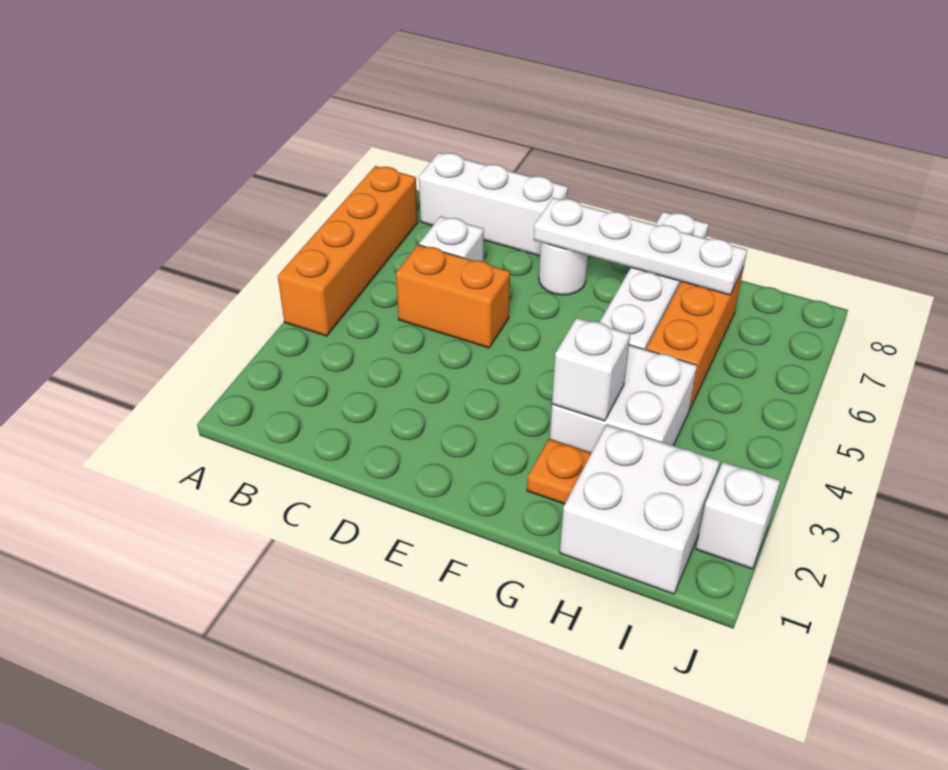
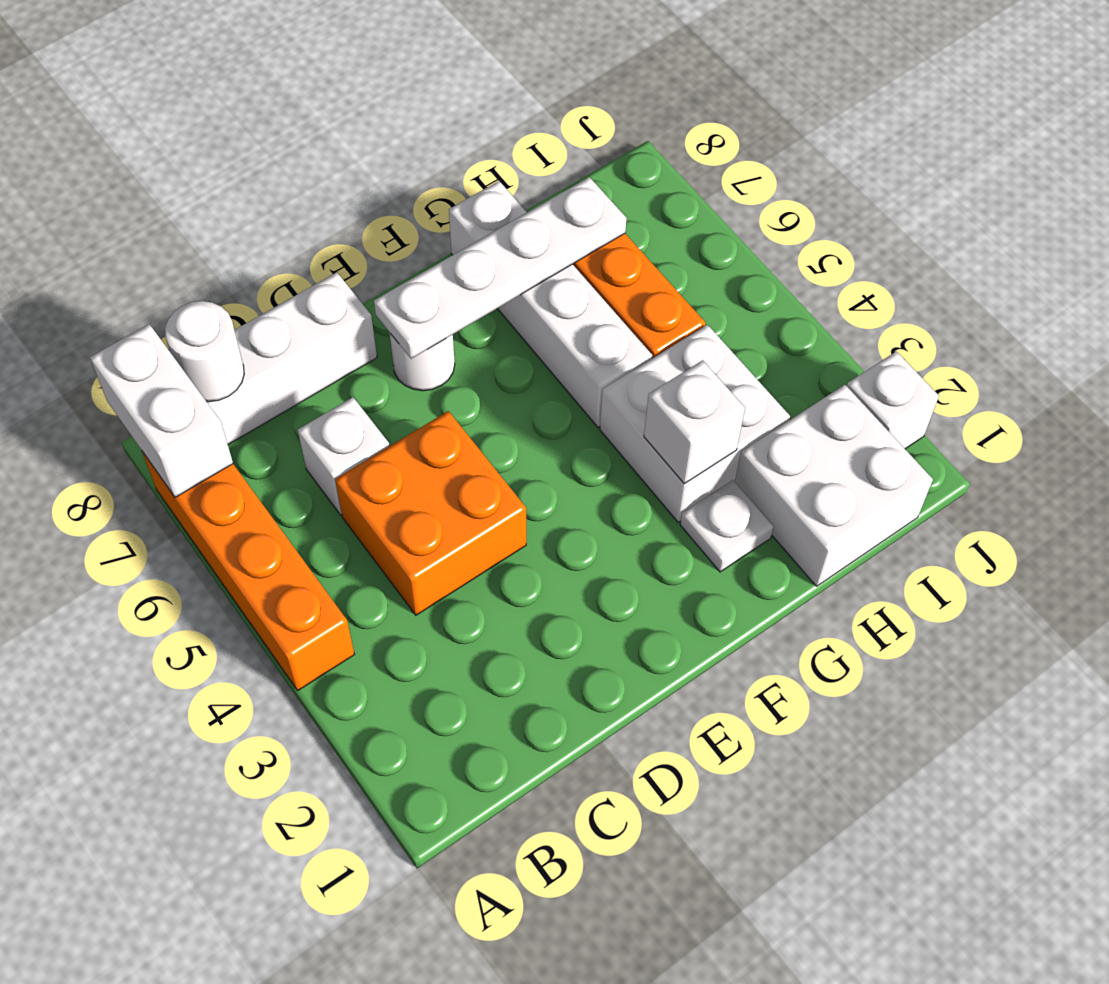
none -> white brick A7:A8 level 2
none -> white round brick B8 level 2
orange brick C5:D5 level 1 -> orange brick C4:D5 level 1
orange plate G2 level 1 -> white plate G2 level 1

